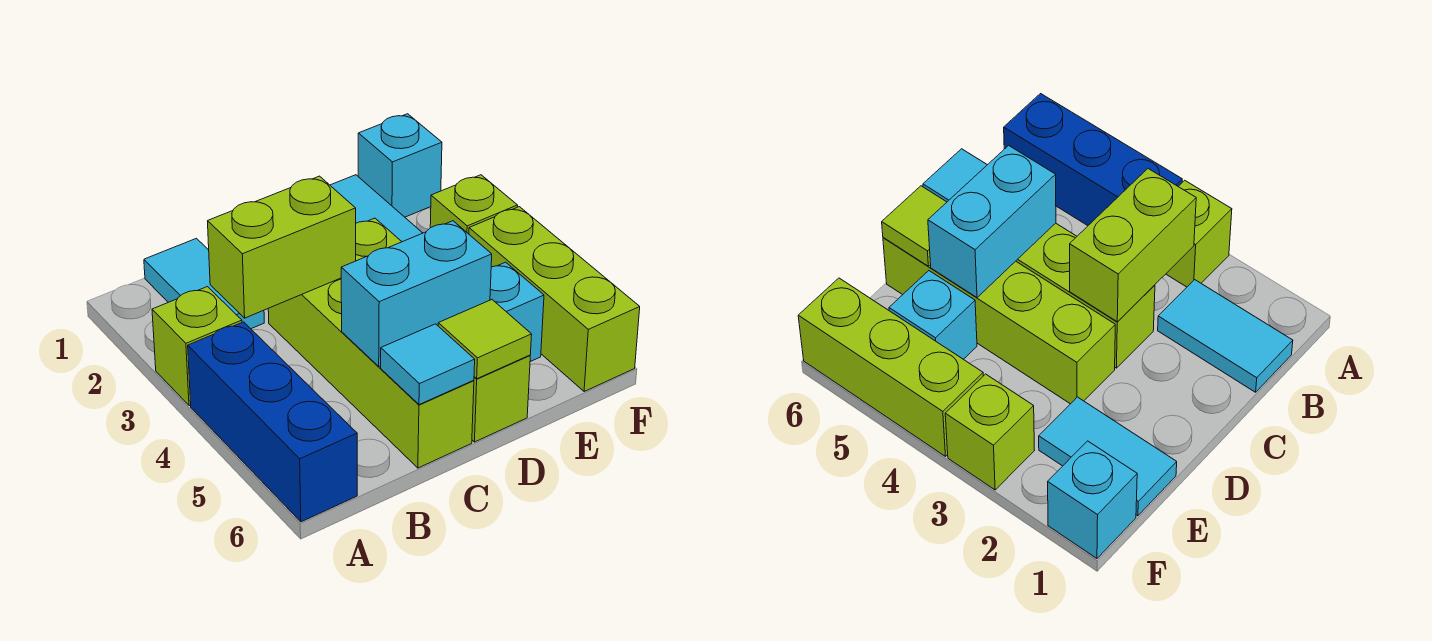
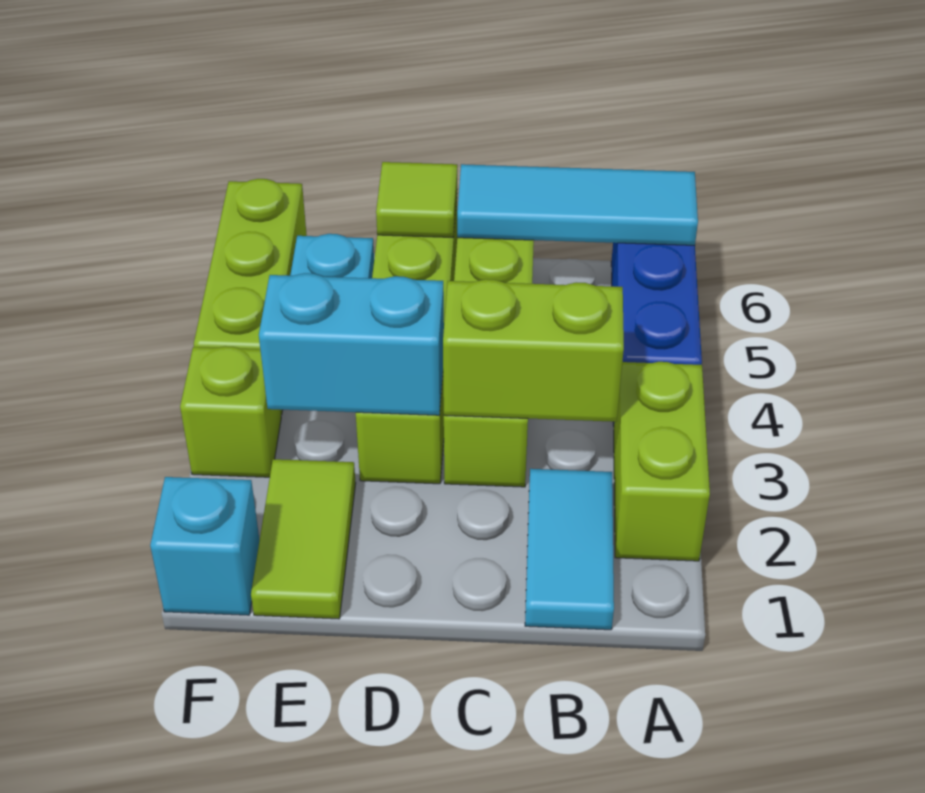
lime brick A3 level 1 -> lime brick A2:A3 level 1
cyan brick C5:D5 level 2 -> cyan brick D3:E3 level 2
cyan tile C6 level 2 -> cyan tile A6:C6 level 2
cyan tile E1:E2 level 1 -> lime tile E1:E2 level 1

